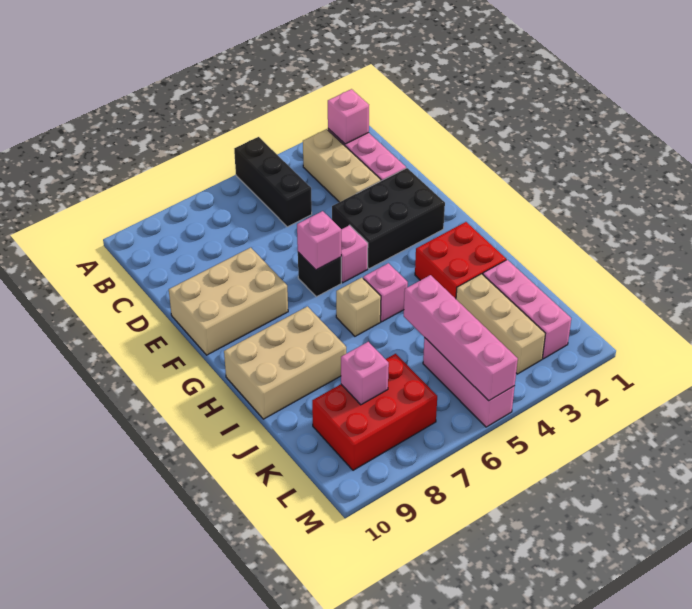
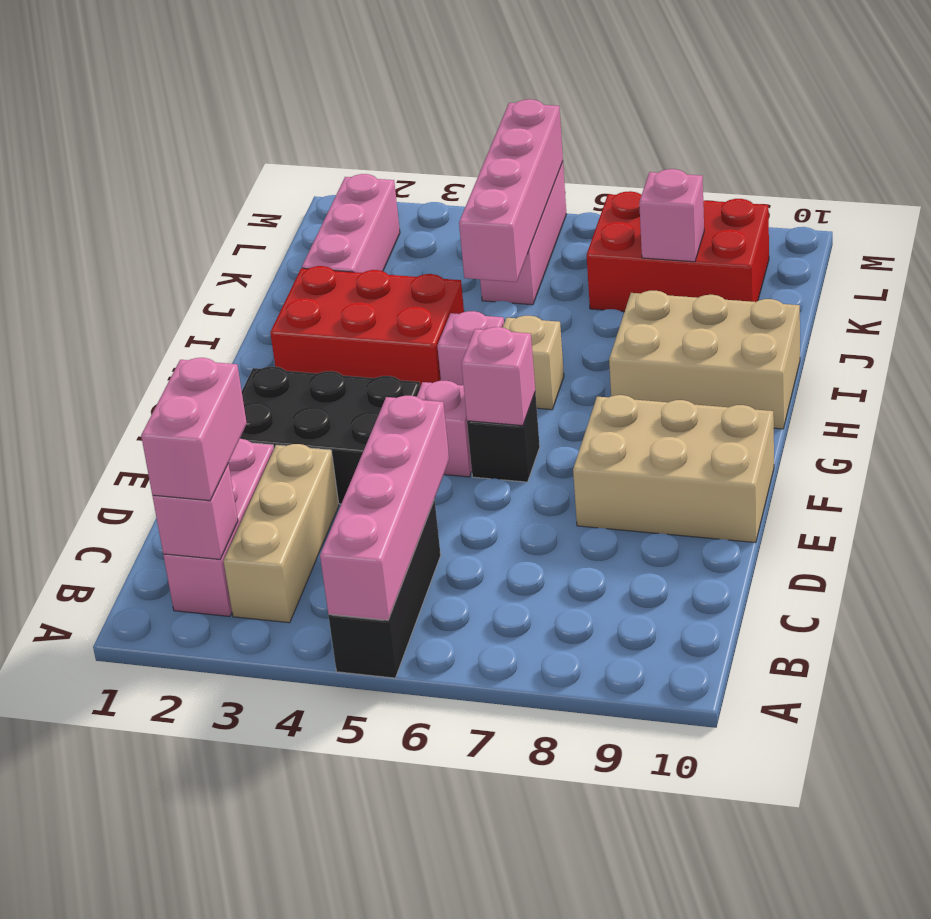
none -> pink brick A5:D5 level 2
none -> pink brick B2:C2 level 3
red brick H2:I3 level 1 -> red brick H2:I4 level 1
tan brick J3:L3 level 1 -> none

